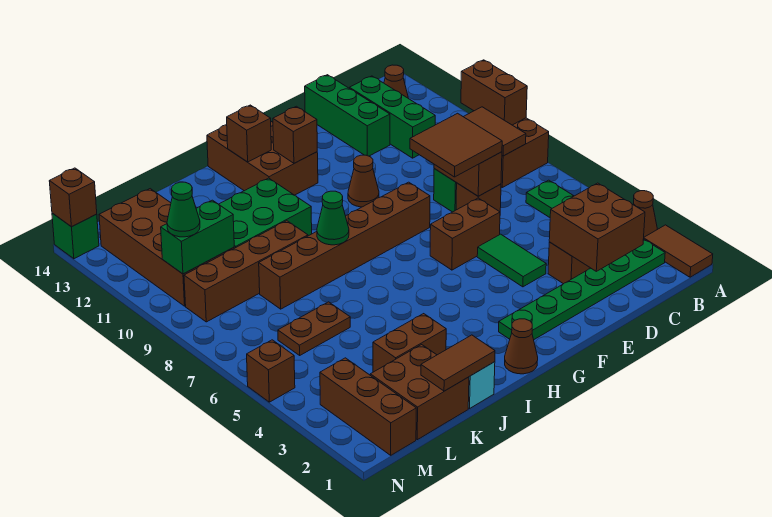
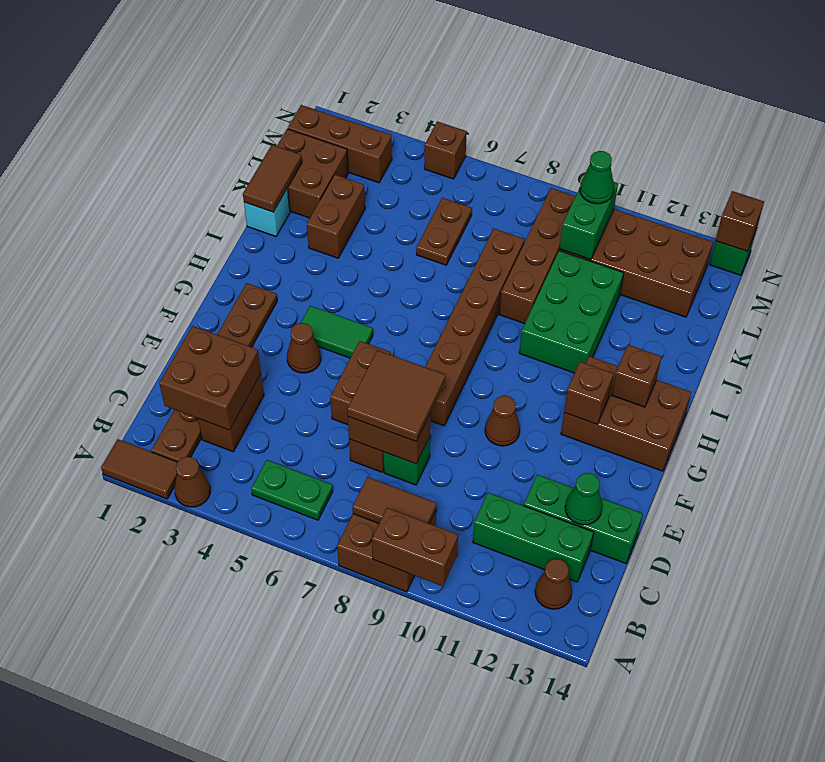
green plate B2:G2 level 1 -> brown plate B2:G2 level 1
green tile E4:E5 level 1 -> green tile G4:G5 level 1
brown cone H1 level 1 -> brown cone F4 level 1
green cone I8 level 2 -> green cone D13 level 2

